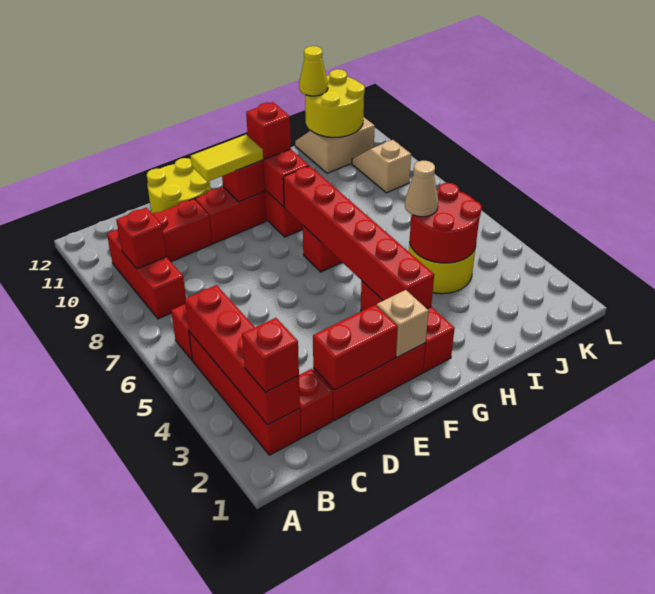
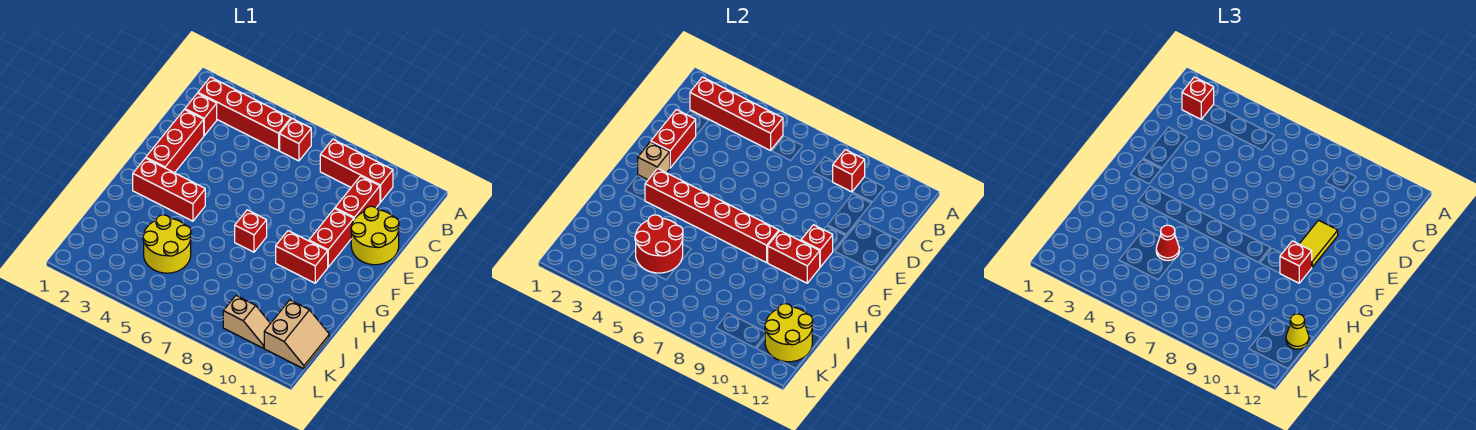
tan cone I5 level 3 -> red cone I5 level 3

